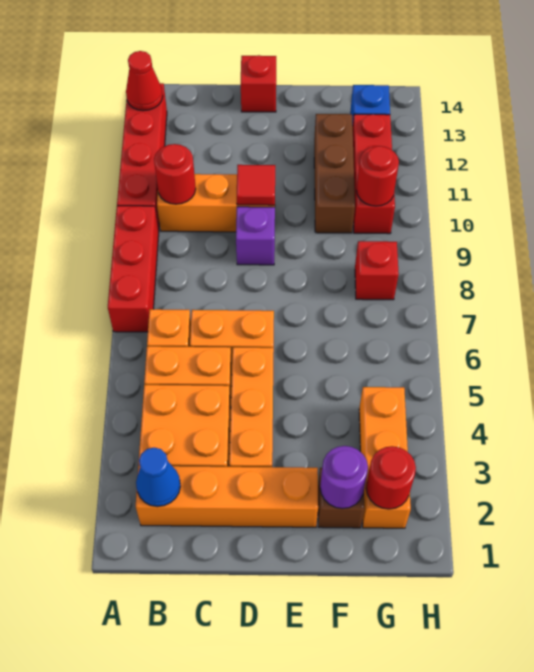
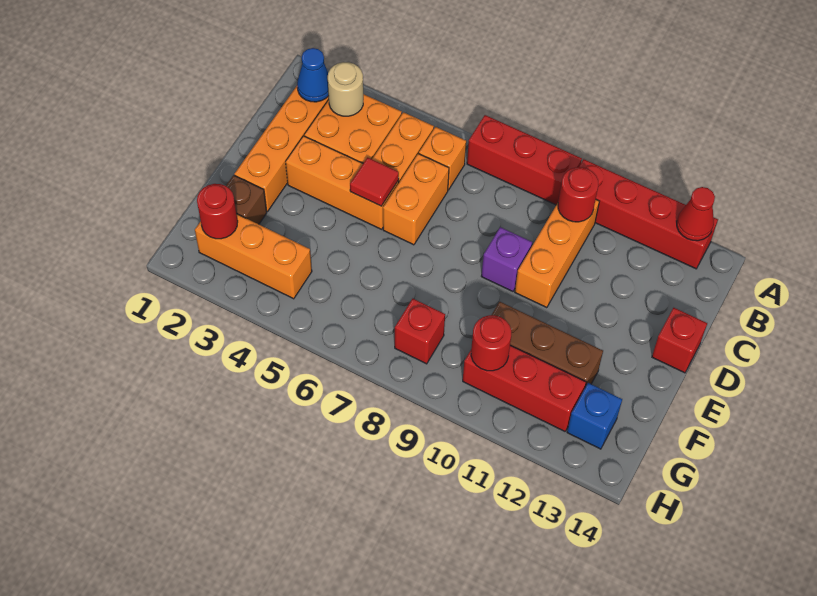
none -> tan round brick B3 level 2
red tile D10 level 2 -> red tile D5 level 2
purple round brick F2 level 2 -> none

